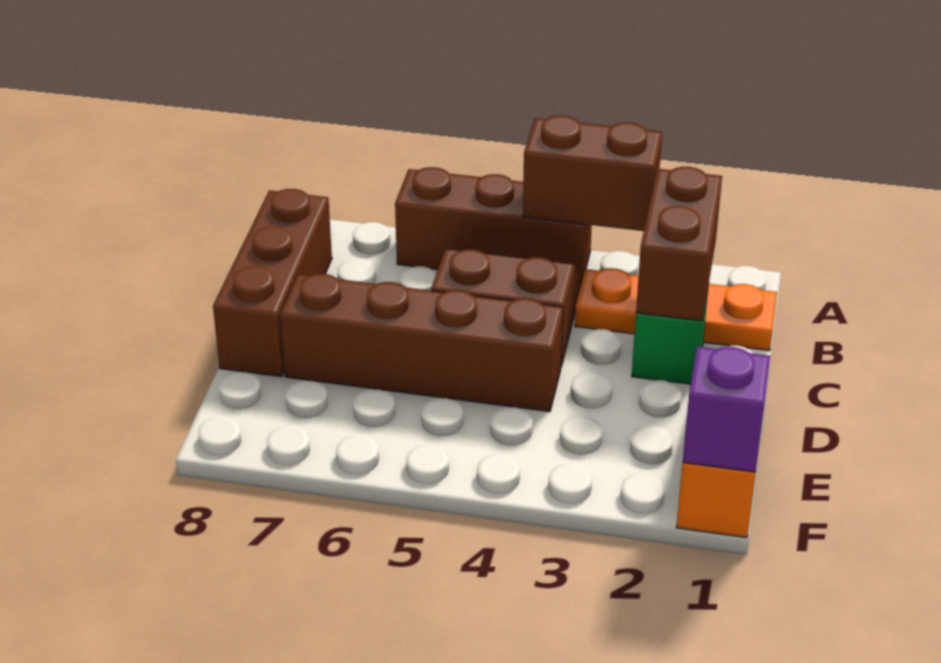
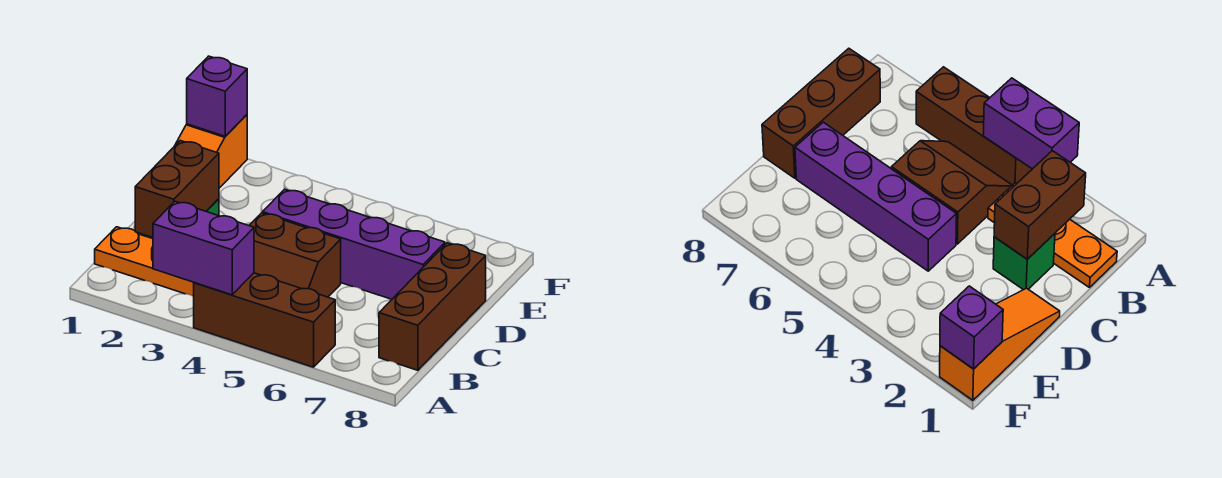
brown brick A3:A4 level 2 -> purple brick A3:A4 level 2
brown brick D4:D7 level 1 -> purple brick D4:D7 level 1

